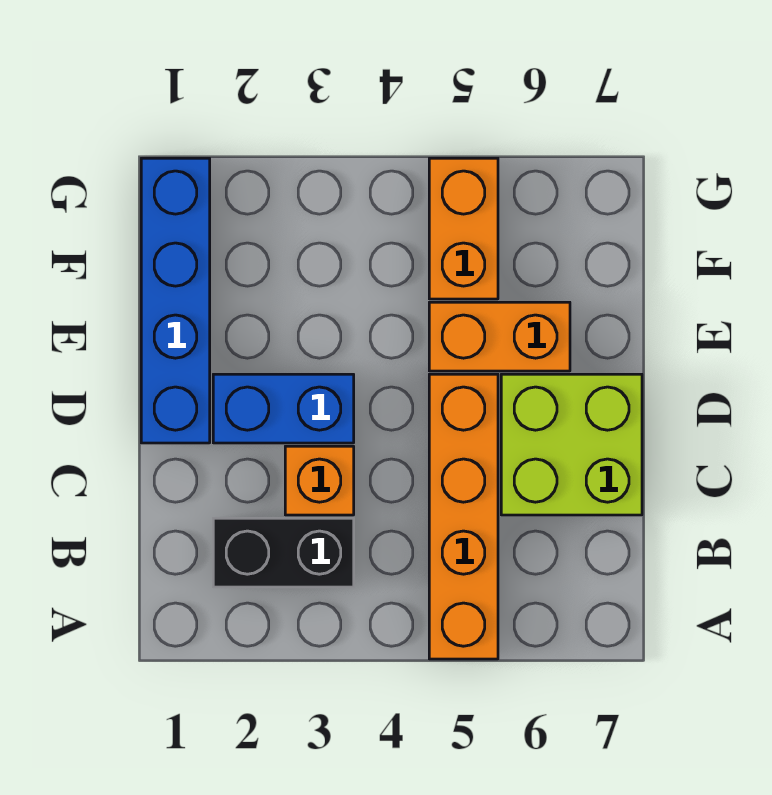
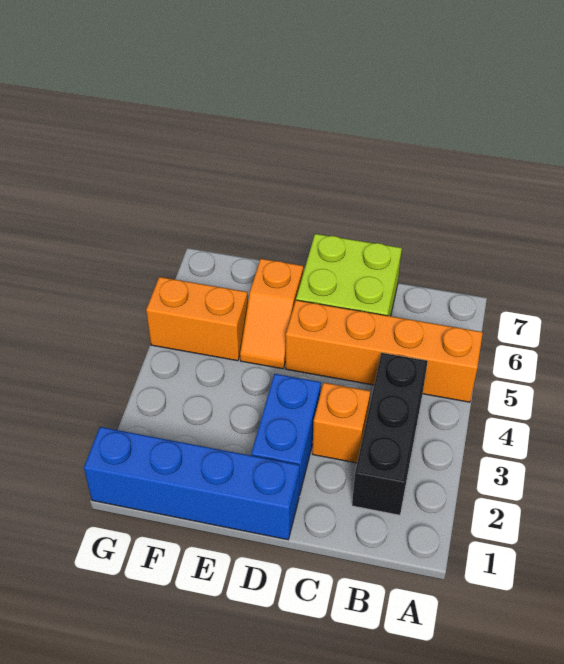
black brick B2:B3 level 1 -> black brick B2:B4 level 1
orange brick E5:E6 level 1 -> orange slope E5:E6 level 1 top 6

